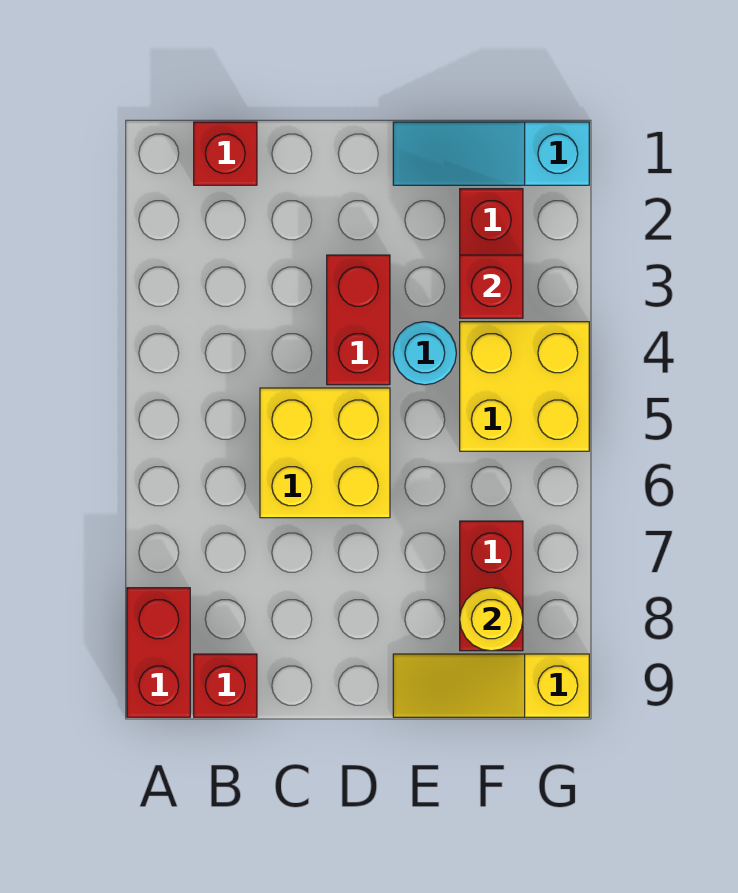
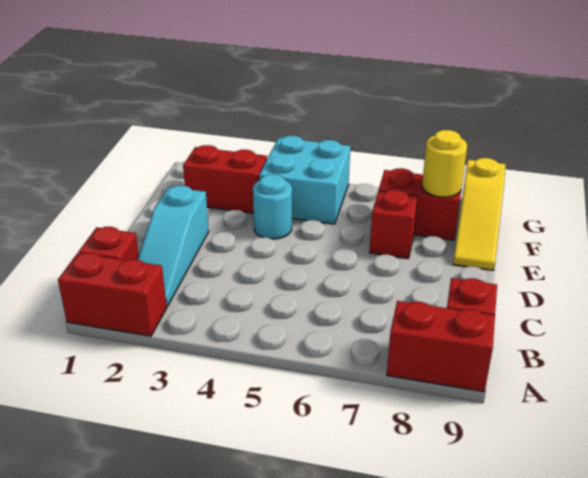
yellow brick C5:D6 level 1 -> none
red brick D3:D4 level 1 -> red brick A1:A2 level 1
cyan slope E1:G1 level 1 top G -> cyan slope B2:D2 level 1 top D
red brick F3 level 2 -> red brick E7 level 1
yellow brick F4:G5 level 1 -> cyan brick F4:G5 level 1

